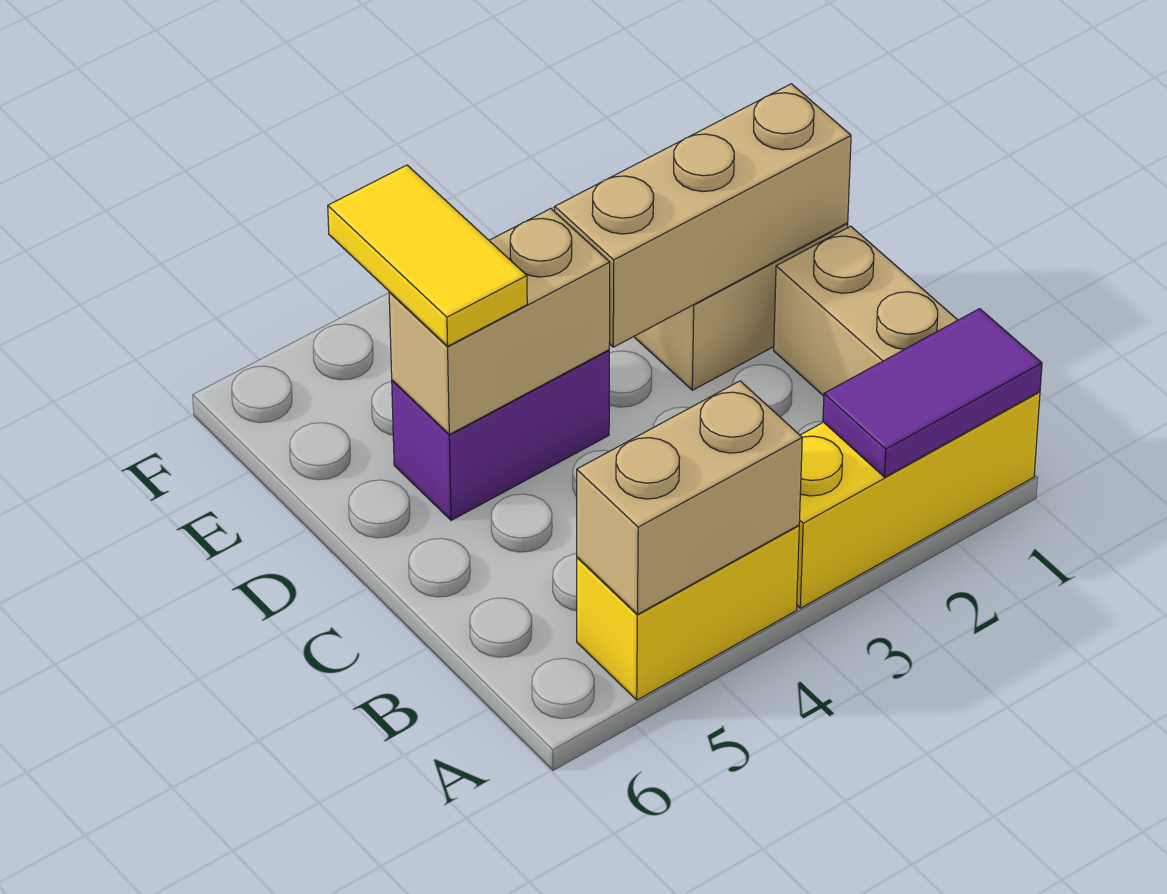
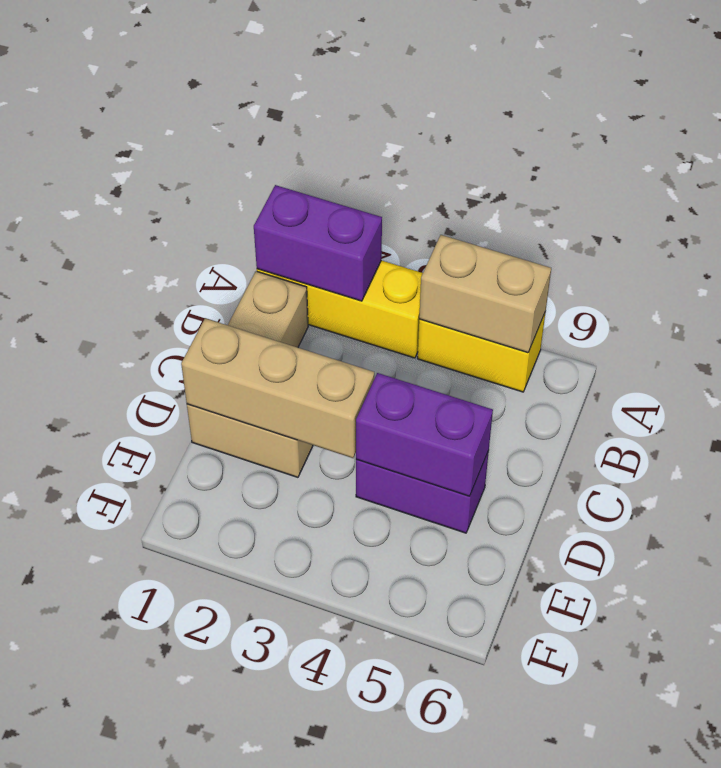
purple tile A1:A2 level 2 -> purple brick A1:A2 level 2
tan brick D4:D5 level 2 -> purple brick D4:D5 level 2
yellow tile D5:E5 level 3 -> none

